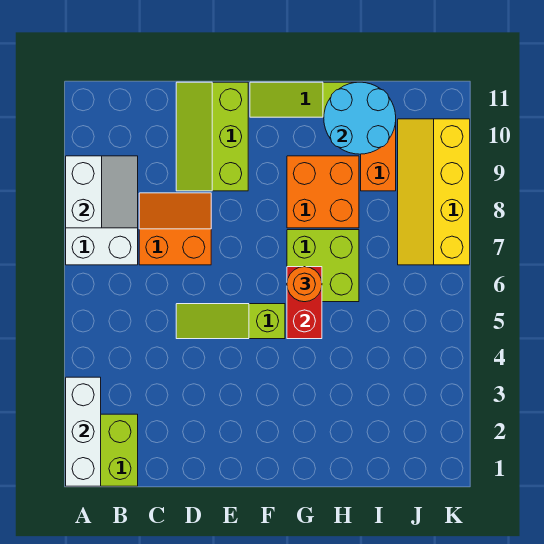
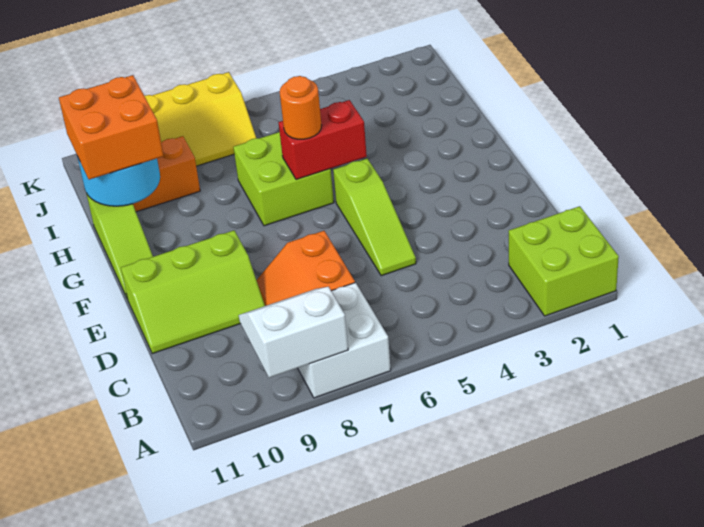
white brick A1:A3 level 2 -> none
orange brick G8:H9 level 1 -> orange brick H10:I11 level 3

